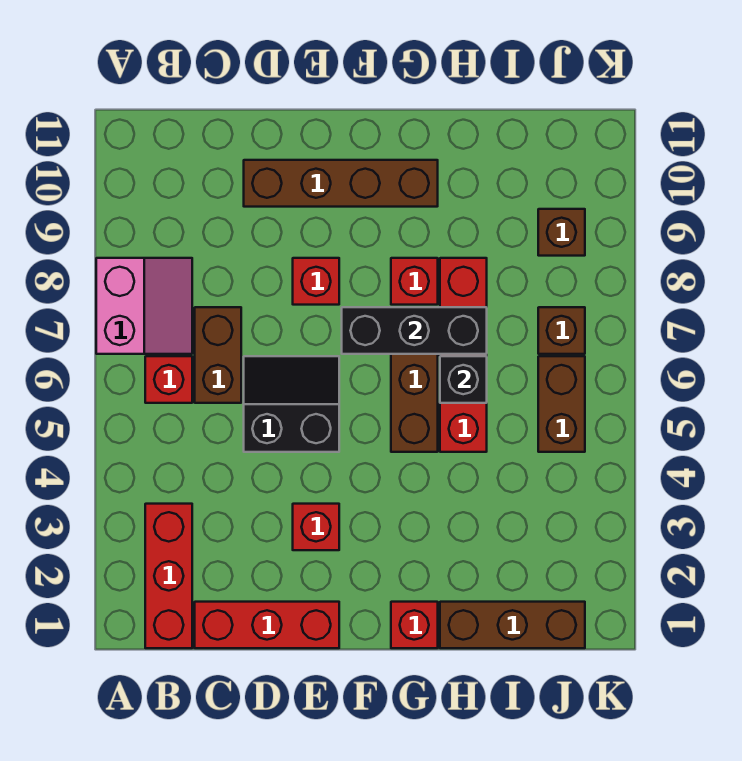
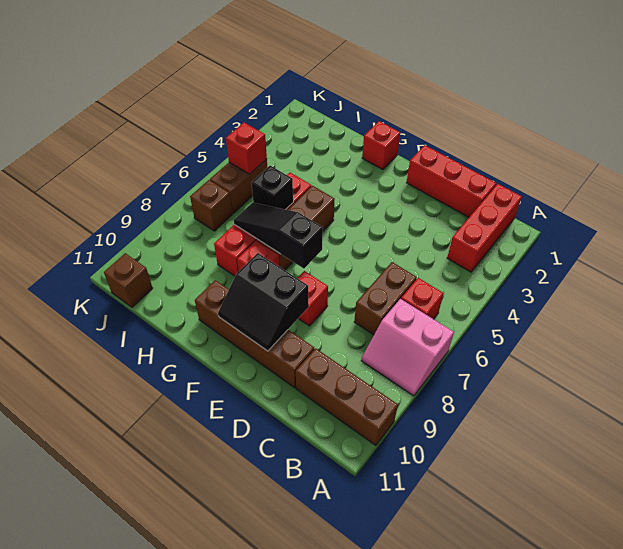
pink slope A7:B8 level 1 top A -> pink slope A7:B8 level 1 top 7
black slope D5:E6 level 1 top 5 -> black slope E9:F10 level 2 top 9
red brick E3 level 1 -> red brick J5 level 2
black brick F7:H7 level 2 -> black slope F7:H7 level 2 top F
brown brick H1:J1 level 1 -> brown brick A10:C10 level 1
brown brick J9 level 1 -> brown brick J11 level 1

